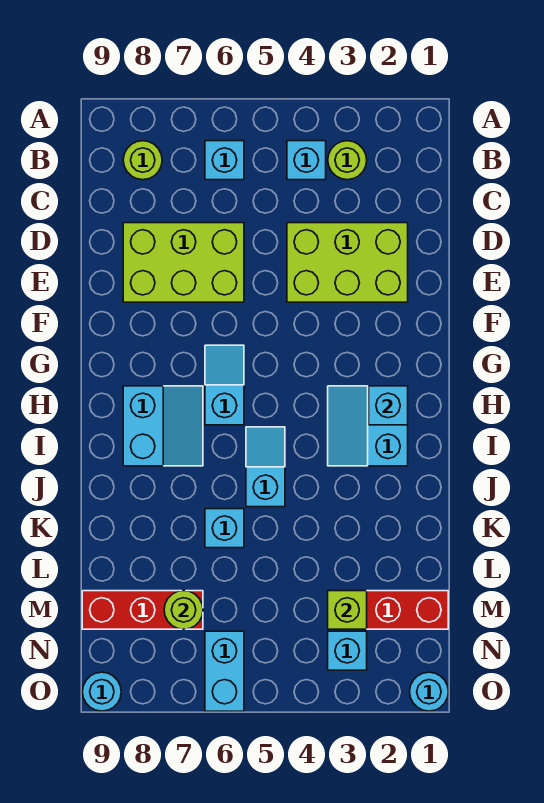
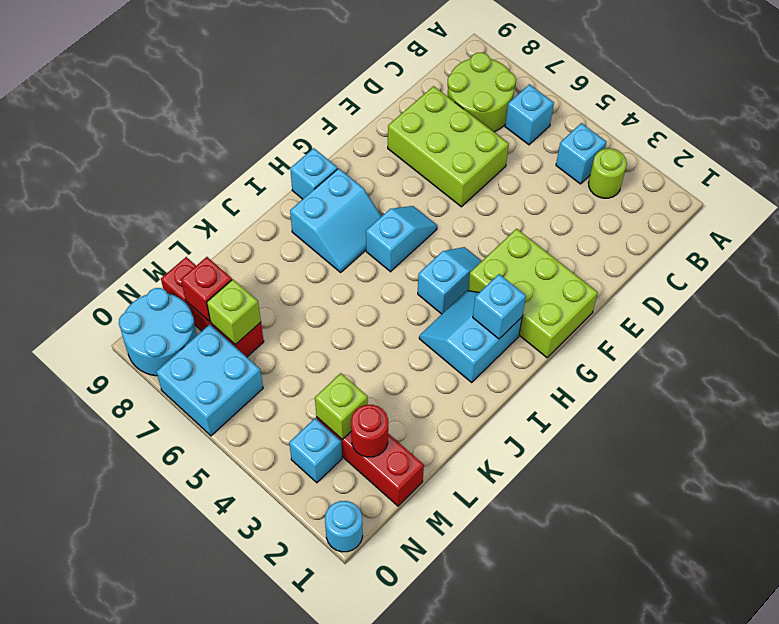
lime round brick B8 level 1 -> lime round brick B7:C8 level 1
lime brick D2:E4 level 1 -> lime brick F1:G3 level 1
cyan slope I5:J5 level 1 top J -> cyan slope G4:H4 level 1 top H
cyan brick K6 level 1 -> cyan brick H9 level 1
none -> red round brick M2 level 2
lime round brick M7 level 2 -> lime brick M7 level 2
none -> red brick M8 level 2
cyan brick N6:O6 level 1 -> cyan brick N6:O7 level 1
cyan round brick O9 level 1 -> cyan round brick N8:O9 level 1

